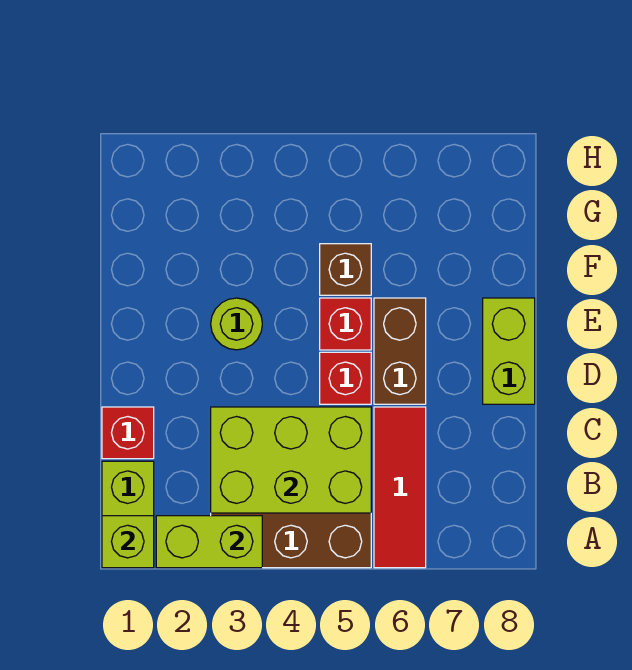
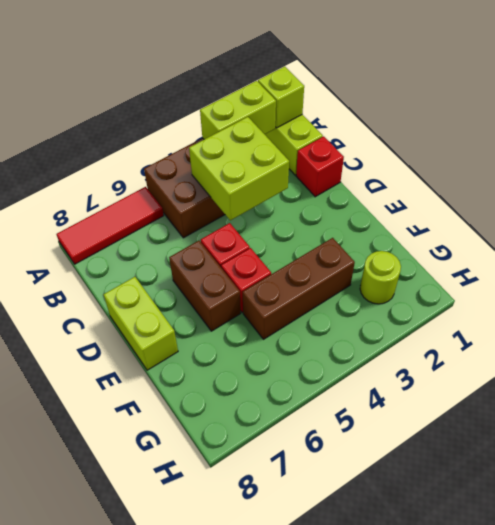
red tile A6:C6 level 1 -> red tile A6:A8 level 1
lime brick B3:C5 level 2 -> lime brick B3:C4 level 2
lime round brick E3 level 1 -> lime round brick G2 level 1
brown brick F5 level 1 -> brown brick F3:F5 level 1

